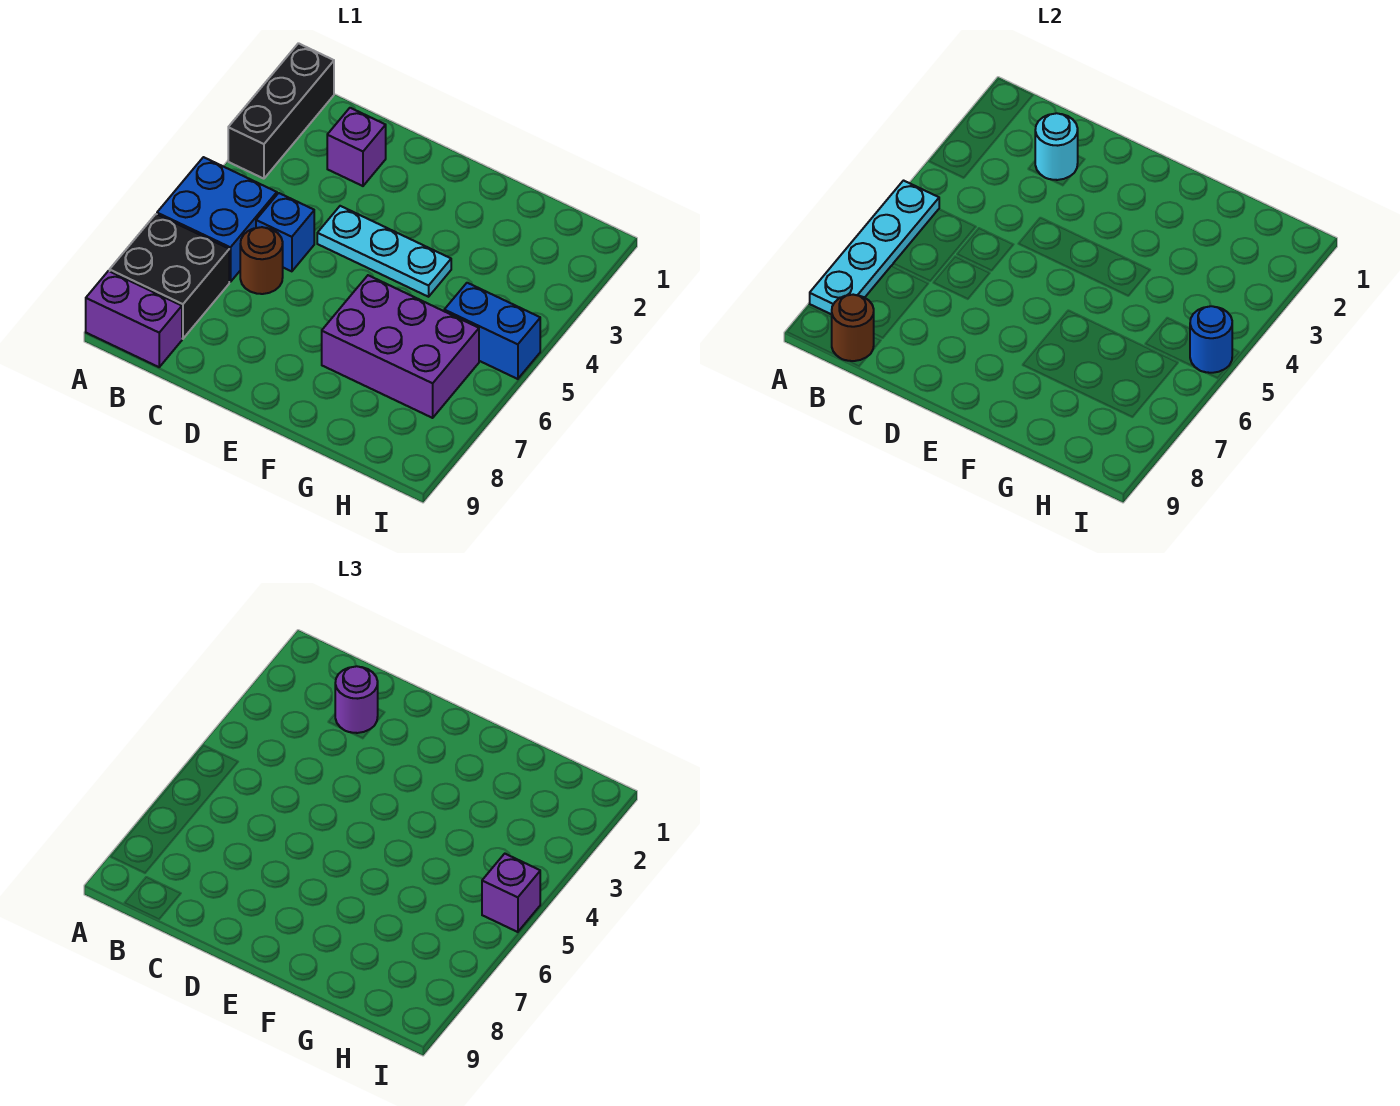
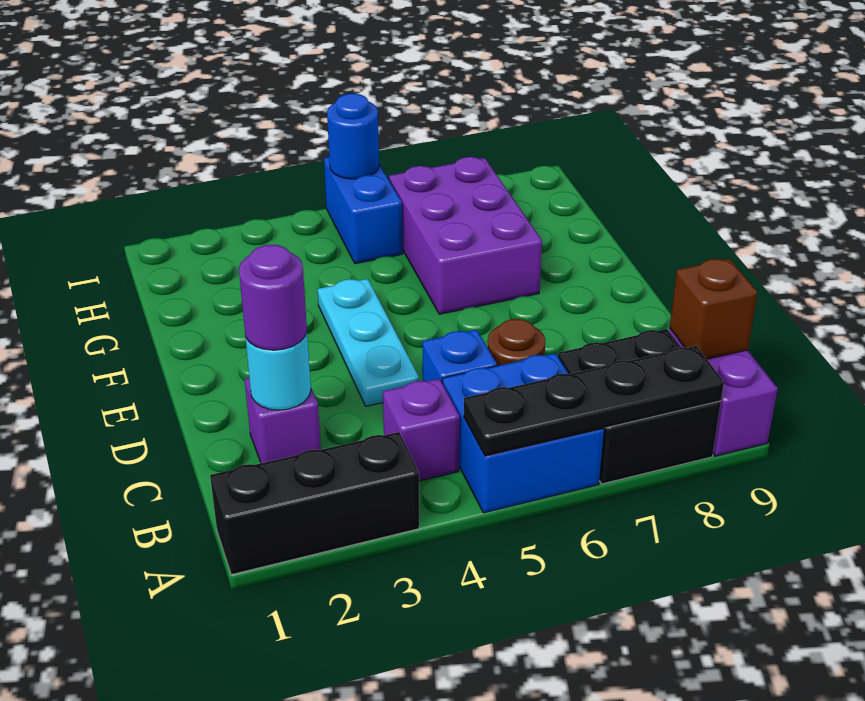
cyan plate A5:A8 level 2 -> black plate A5:A8 level 2
brown round brick B9 level 2 -> brown brick B9 level 2
purple brick I5 level 3 -> purple brick B4 level 1

